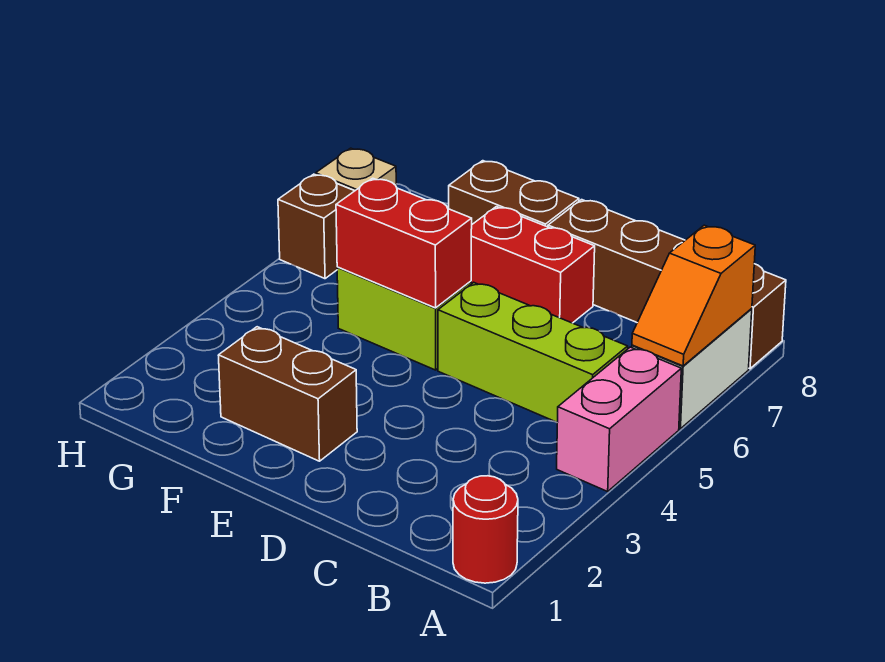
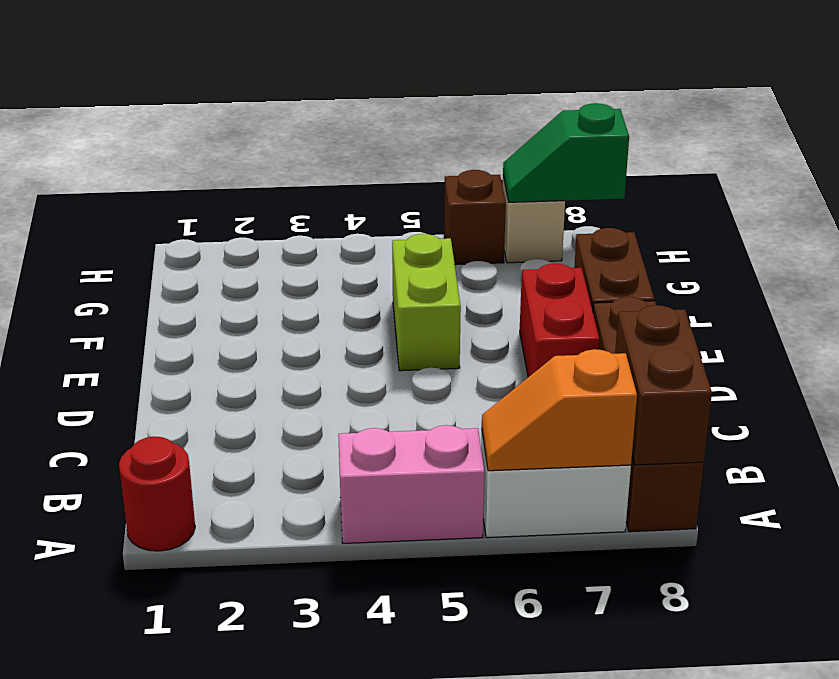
lime brick B5:D5 level 1 -> none
brown brick E2:F2 level 1 -> brown brick A8:B8 level 2
red brick E5:F5 level 2 -> none
none -> green slope H7:H8 level 2 top 8

